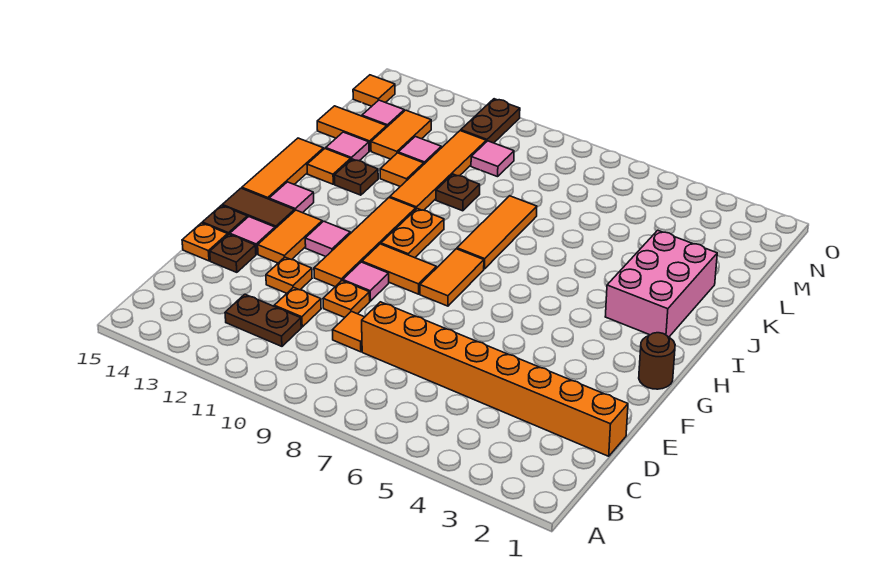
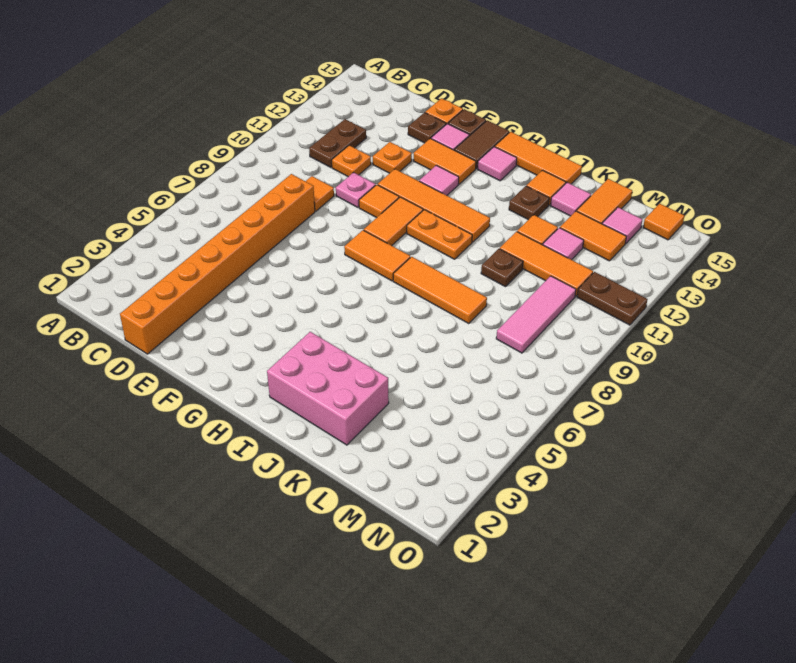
orange plate E10 level 1 -> pink plate E10 level 1
pink tile F10 level 1 -> orange tile F10 level 1
brown round brick G1 level 1 -> none
orange tile J11:M11 level 1 -> orange tile K11:M11 level 1
pink tile M10 level 1 -> pink tile M8:M10 level 1

